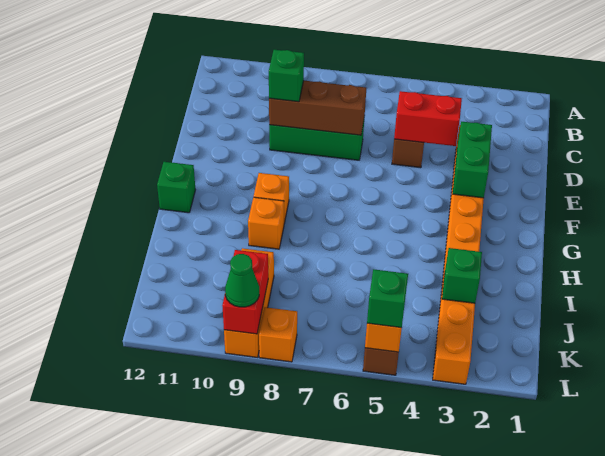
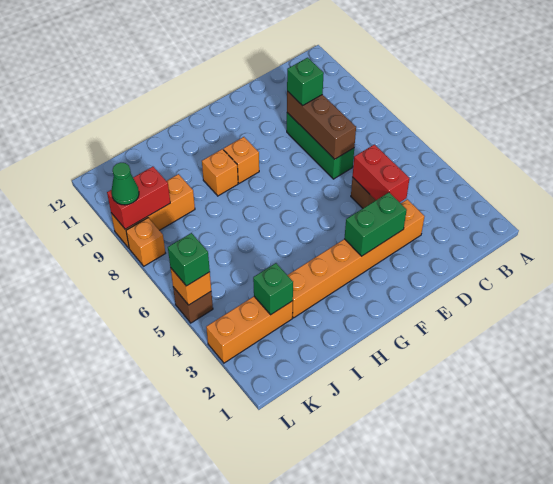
green brick G12 level 1 -> none

